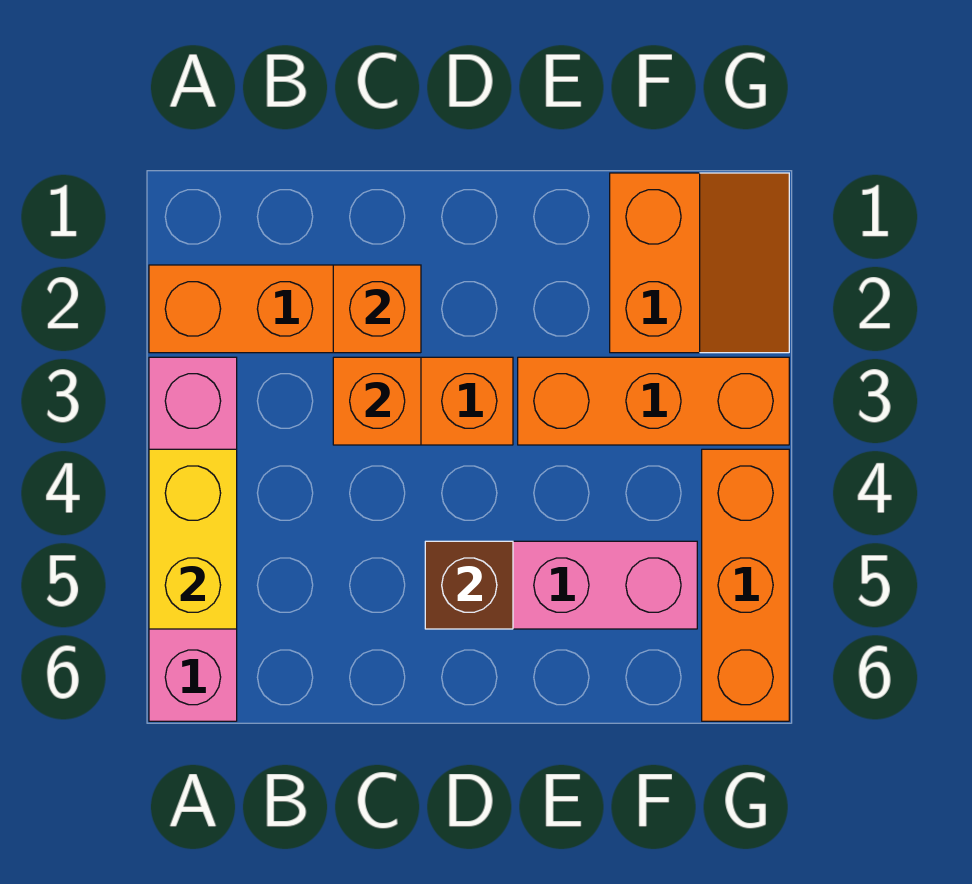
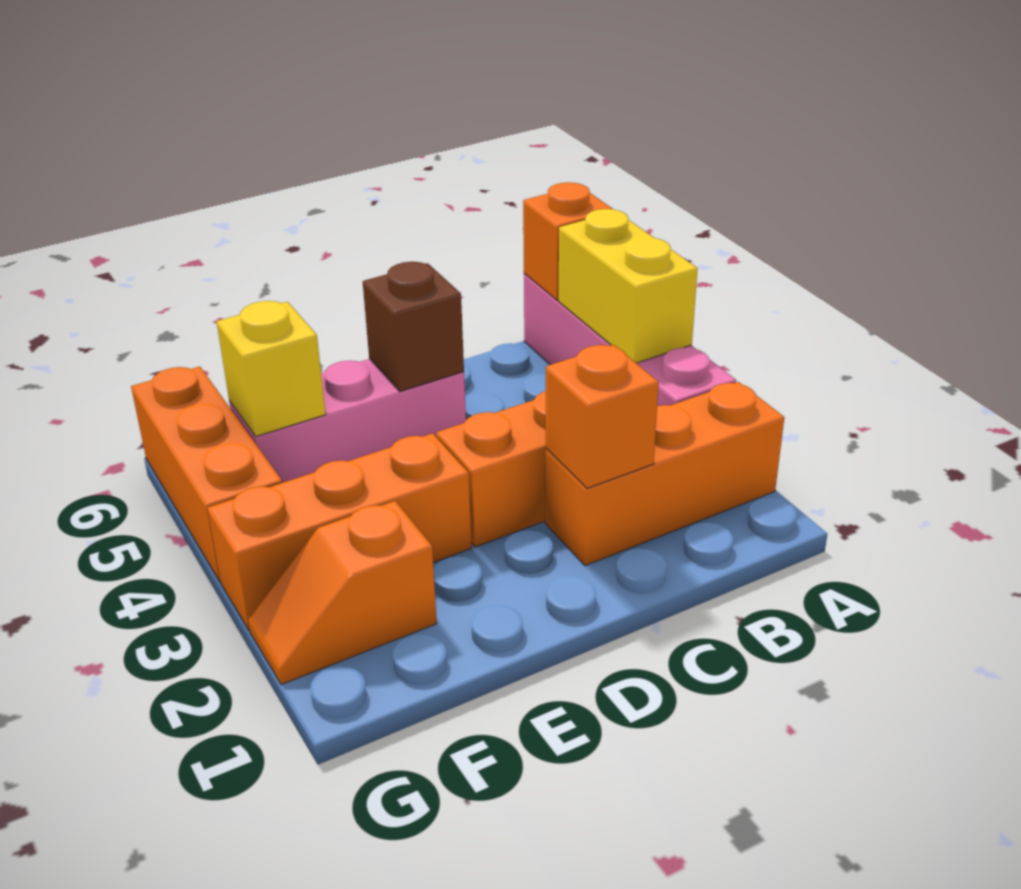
orange brick C3 level 2 -> orange brick A6 level 2
orange slope F1:G2 level 1 top F -> orange slope F2:G2 level 1 top F
none -> yellow brick F5 level 2

